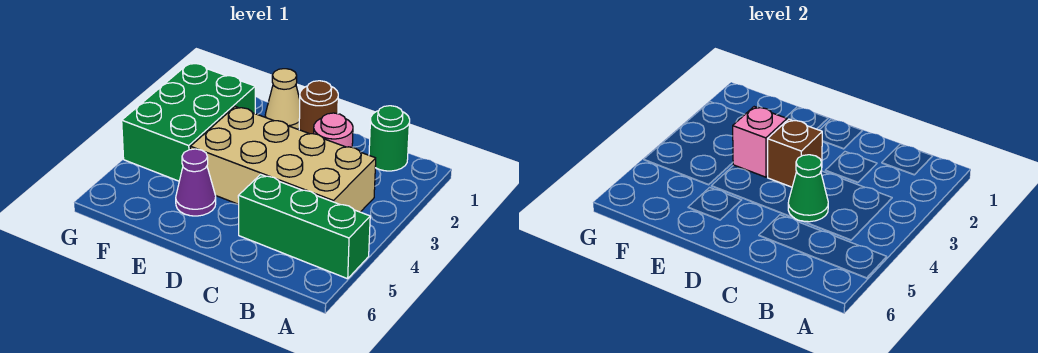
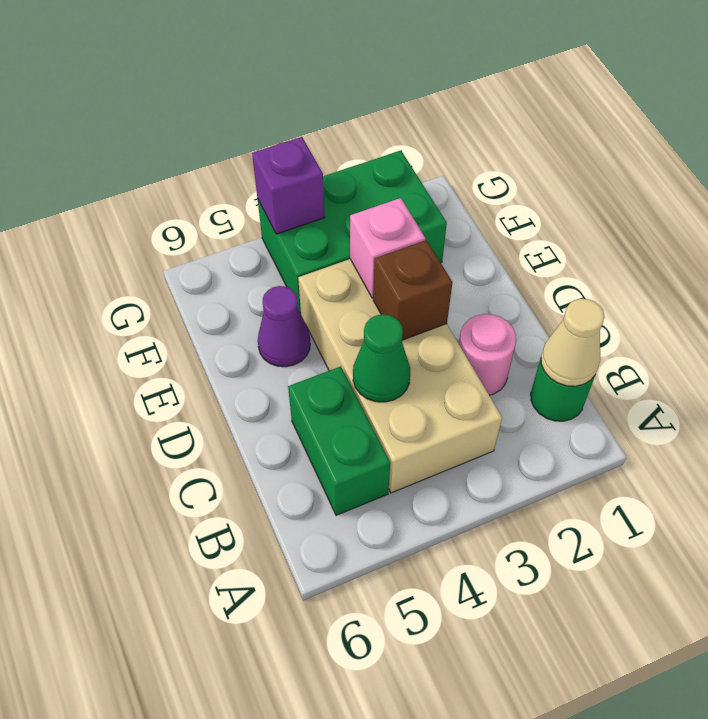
green brick A5:C5 level 1 -> green brick B5:C5 level 1
brown round brick D1 level 1 -> none
tan cone E1 level 1 -> tan cone B1 level 2
none -> purple brick G4 level 2

